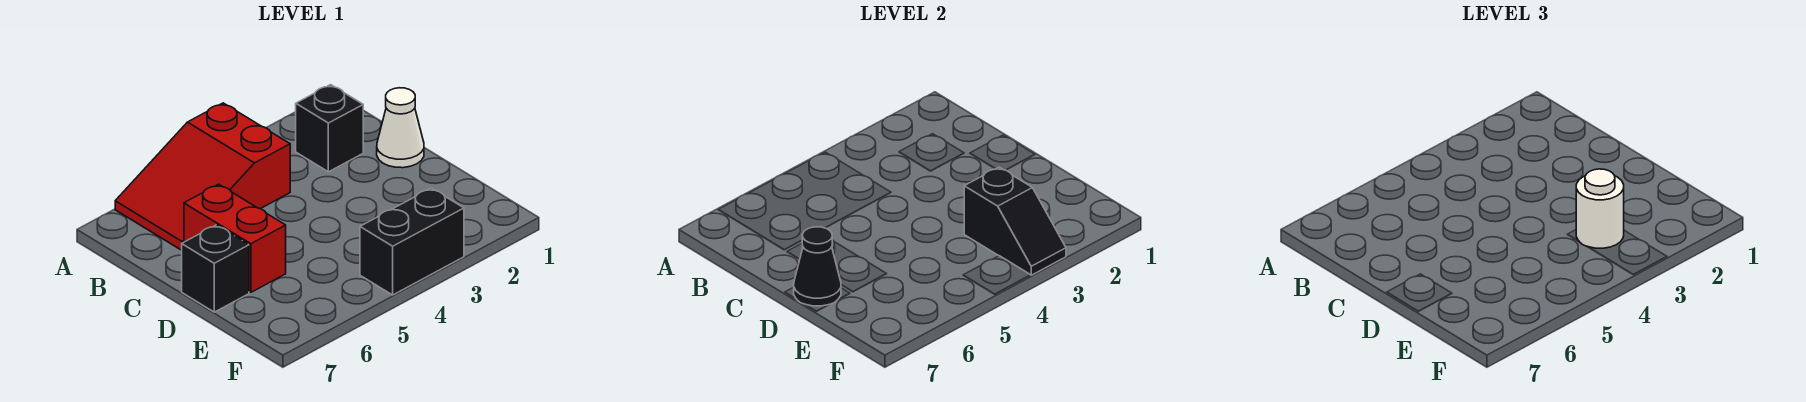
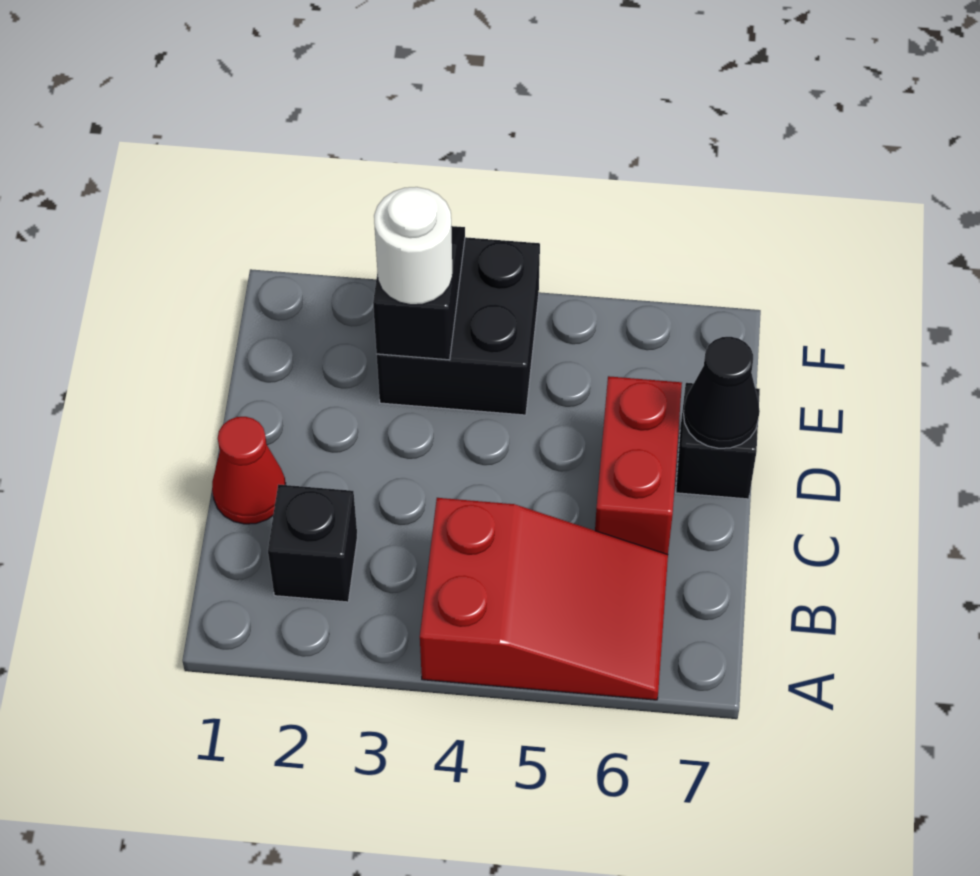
white cone C1 level 1 -> red cone C1 level 1
black brick F3:F4 level 1 -> black brick E3:F4 level 1

